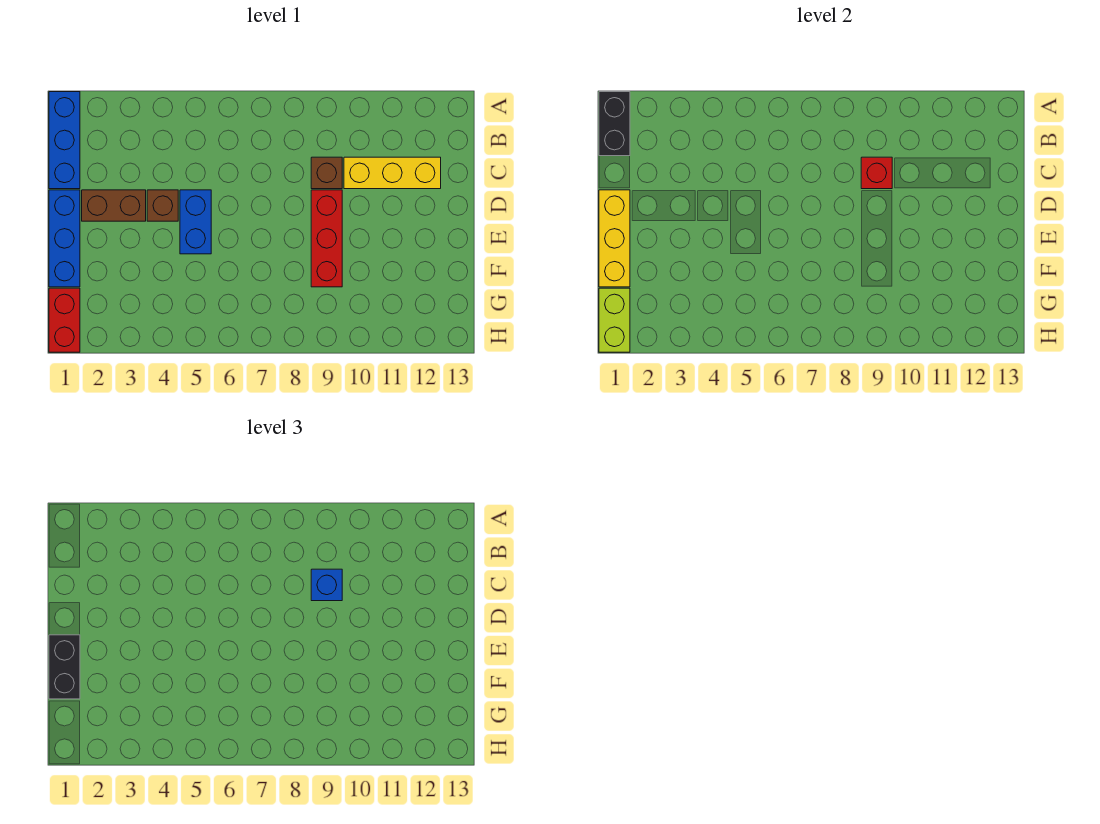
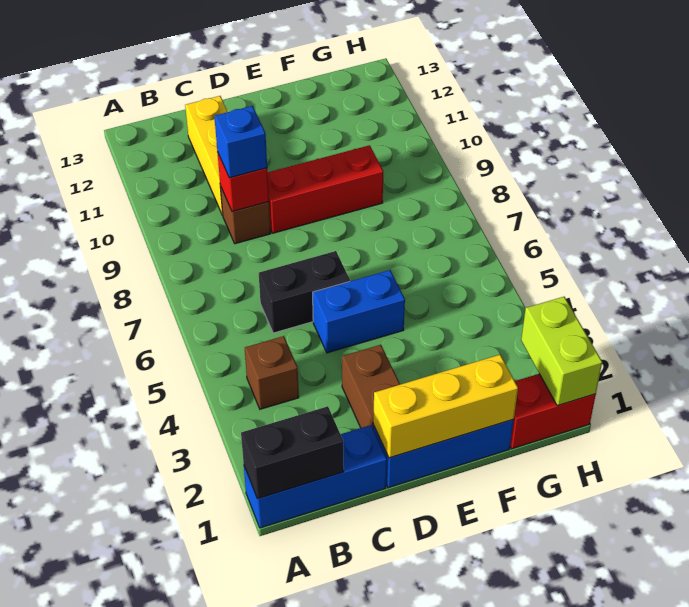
brown brick D4 level 1 -> brown brick B4 level 1
black brick E1:F1 level 3 -> black brick C6:D6 level 1
lime brick G1:H1 level 2 -> lime brick H1:H2 level 2

